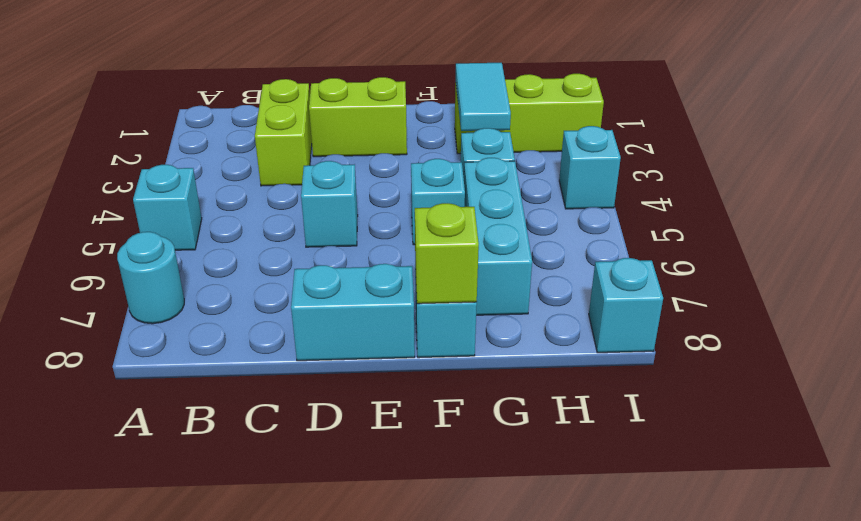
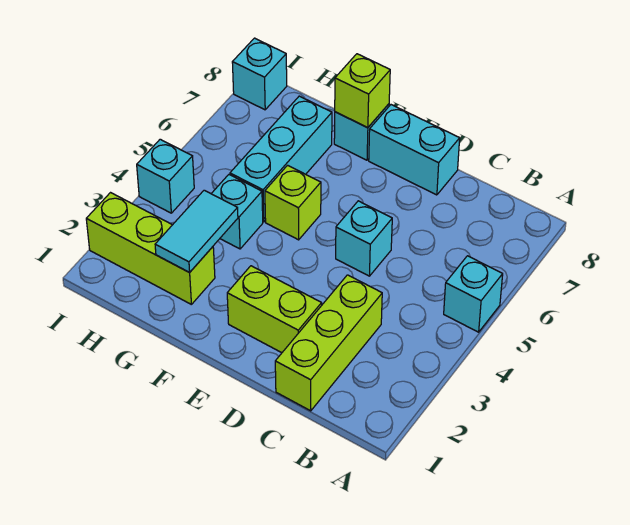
cyan round brick A7 level 1 -> none
lime brick C2:C3 level 1 -> lime brick C1:C3 level 1
cyan brick F5 level 1 -> lime brick F5 level 1

